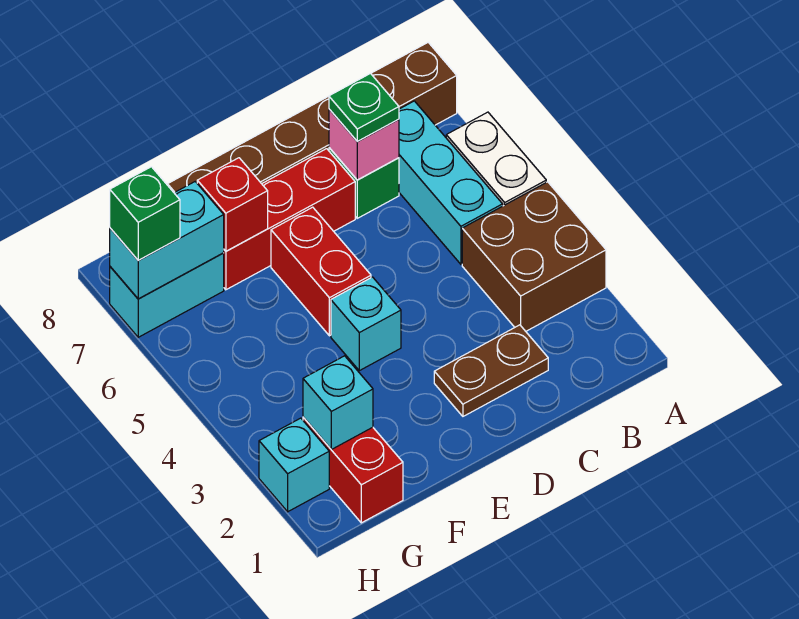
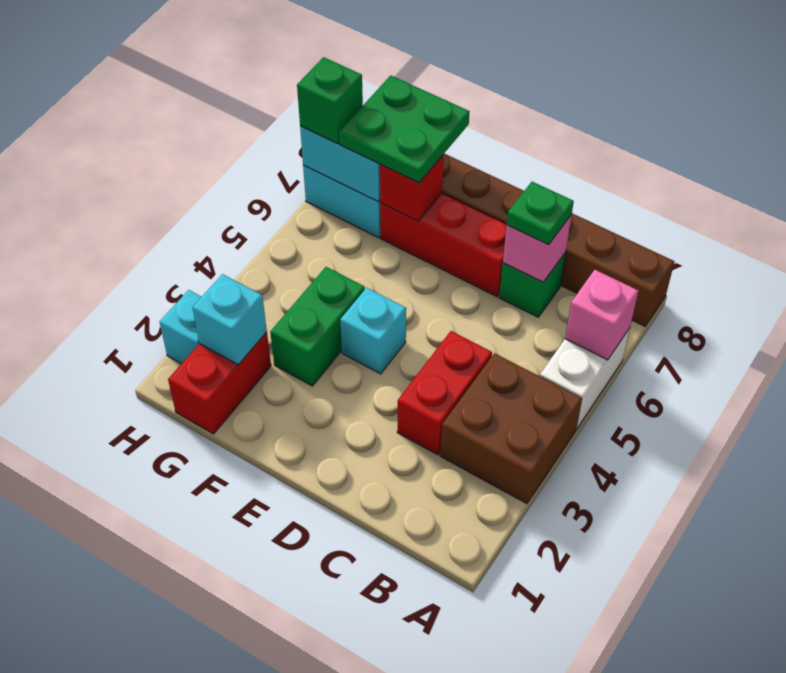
none -> pink brick A6 level 2
cyan brick B5:B7 level 1 -> none
brown plate C2:D2 level 1 -> none
red brick E5:E6 level 1 -> red brick C3:C4 level 1
none -> green brick F3:F4 level 1
none -> green plate F7:G8 level 3

